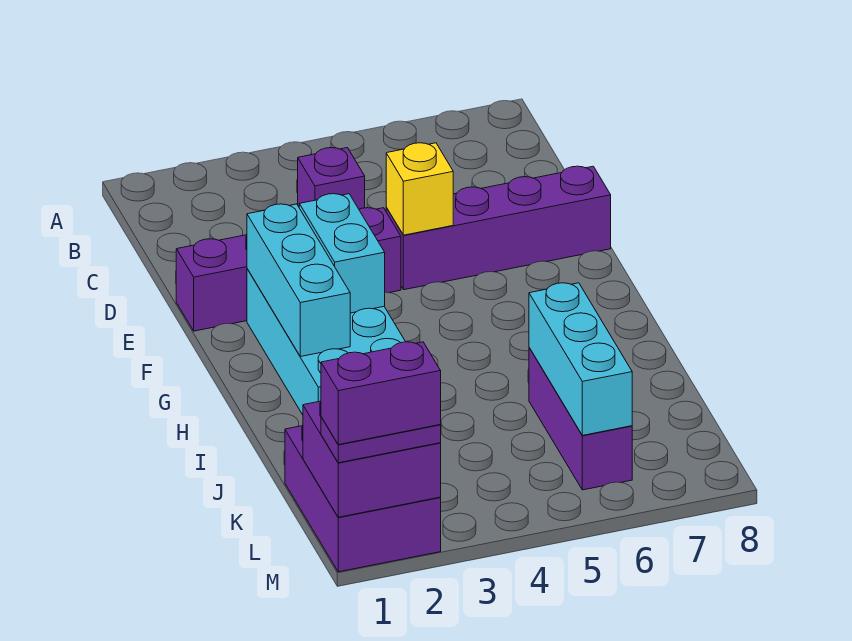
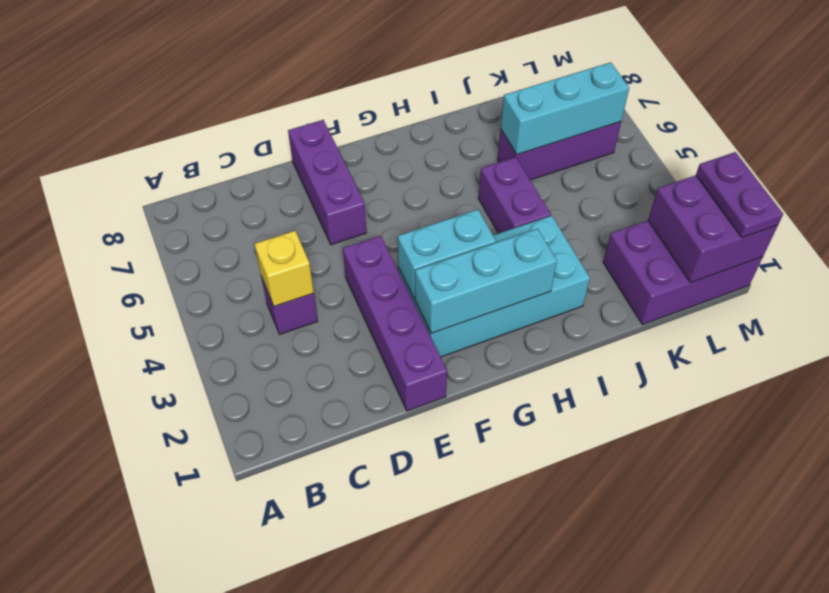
purple brick E5:E8 level 1 -> purple brick E6:E8 level 1
yellow brick E5 level 2 -> yellow brick C4 level 2
purple brick M1:M2 level 4 -> purple brick I4:I5 level 1

